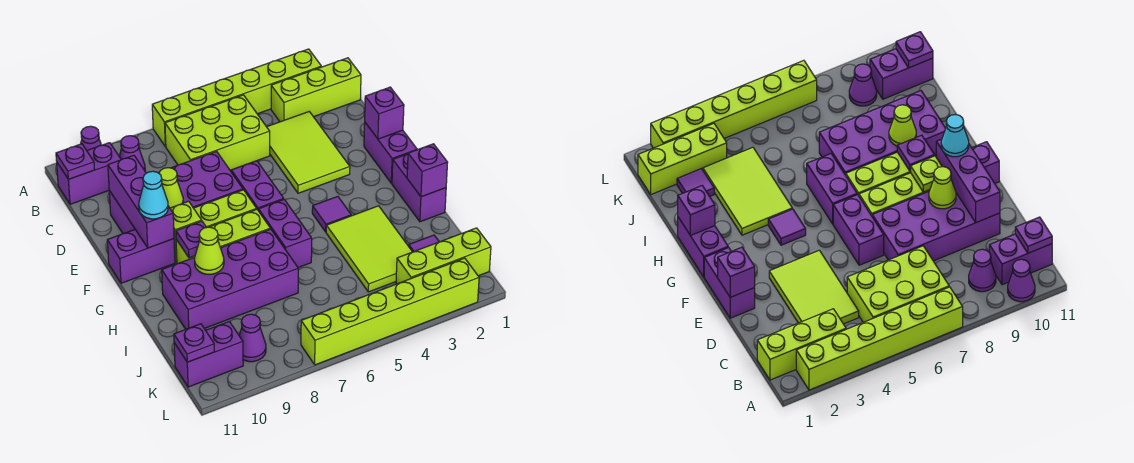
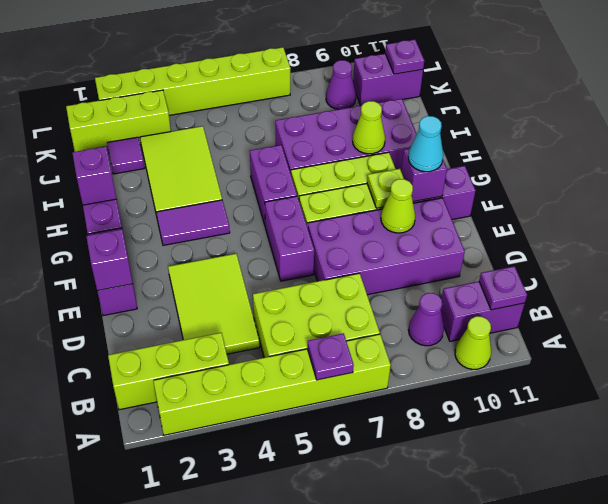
purple cone A10 level 1 -> lime cone A10 level 1
purple brick D10:F10 level 2 -> purple brick F10 level 2
purple tile G4 level 1 -> purple tile G3:G4 level 1
purple plate G9 level 2 -> purple plate A6 level 2

